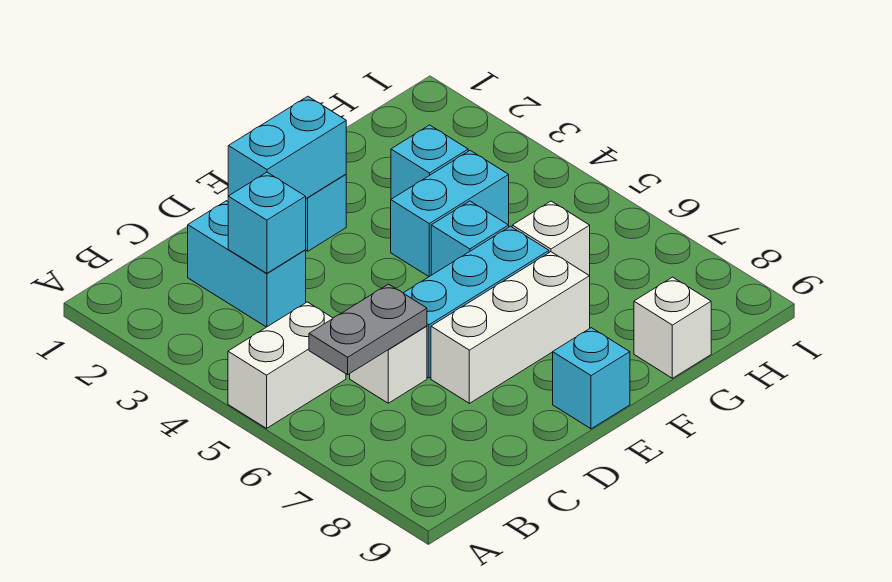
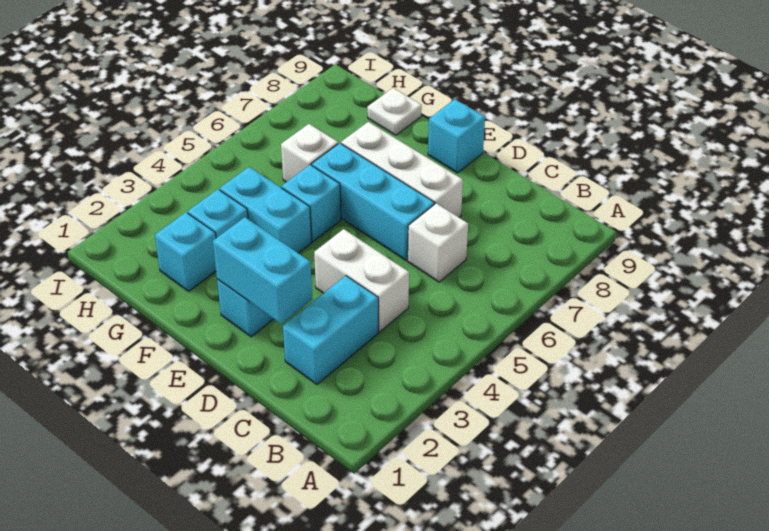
white brick A5:B5 level 1 -> white brick C4:D4 level 1
grey plate B6:C6 level 2 -> none
cyan brick C3 level 2 -> cyan brick G2 level 1
white brick G9 level 1 -> white plate G9 level 1

